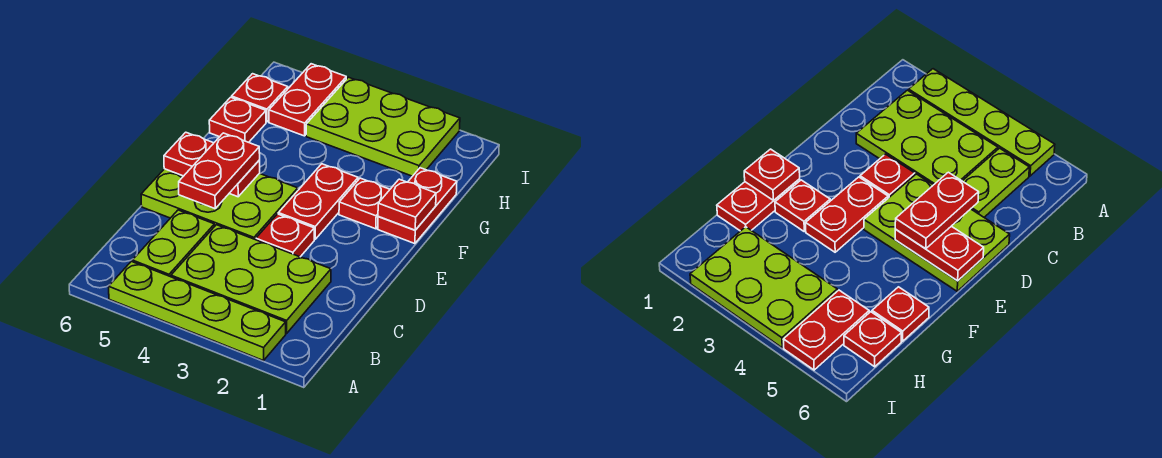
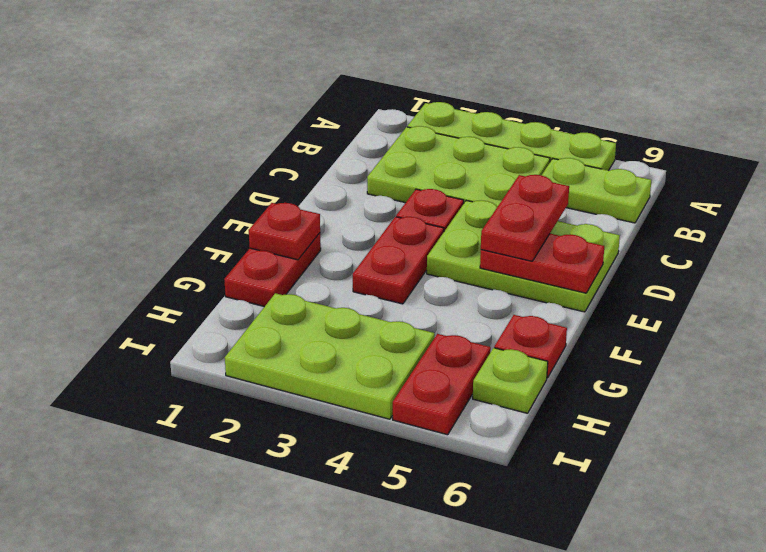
lime plate B5:C5 level 1 -> lime plate B5:B6 level 1
red plate F2 level 1 -> none
red plate H6 level 1 -> lime plate H6 level 1

